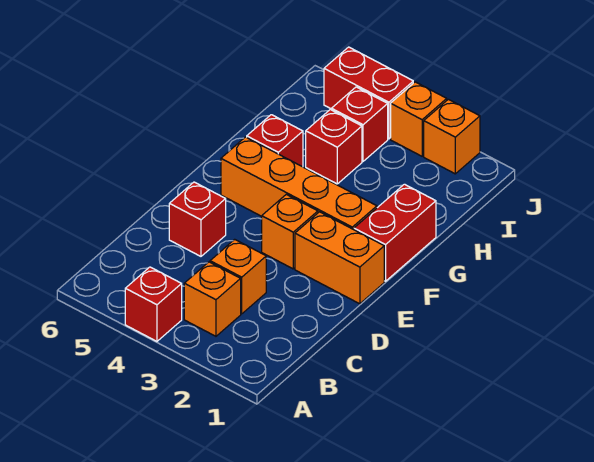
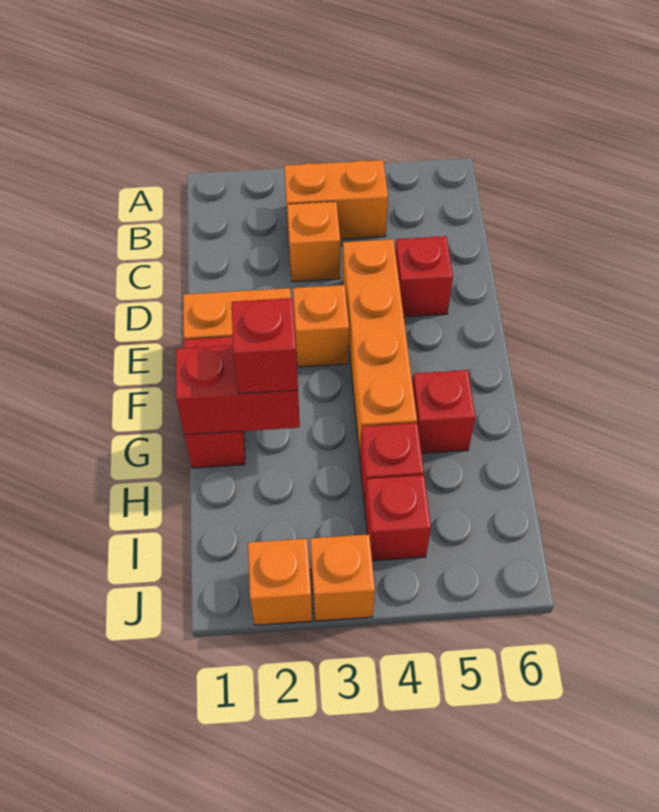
red brick A4 level 1 -> red brick G2 level 3
orange brick B3 level 1 -> orange brick B3:B4 level 1
orange brick F2:F5 level 1 -> orange brick D4:G4 level 1
red brick J4:J5 level 1 -> red brick G1:G2 level 2

